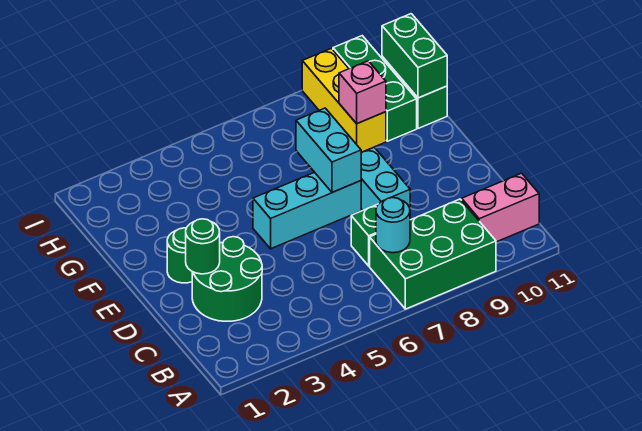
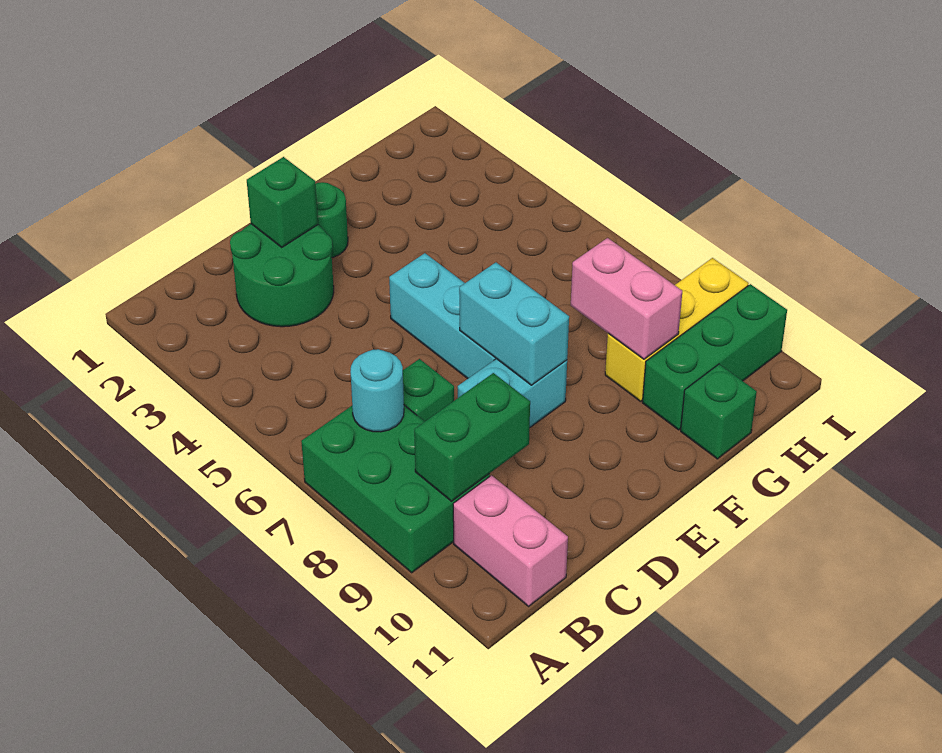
green round brick D2 level 2 -> green brick D2 level 2
cyan brick E7:F7 level 2 -> cyan brick E7:E8 level 2
pink brick G9 level 2 -> pink brick G8:G9 level 2
green brick G11:H11 level 2 -> green brick B9:C9 level 2

